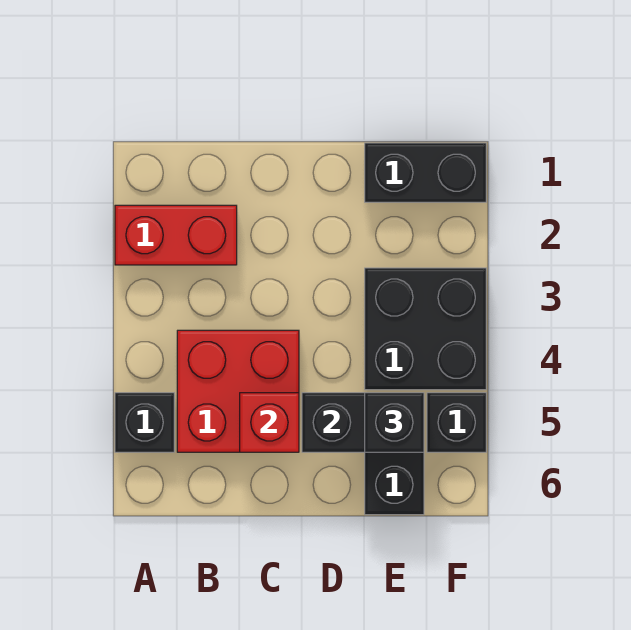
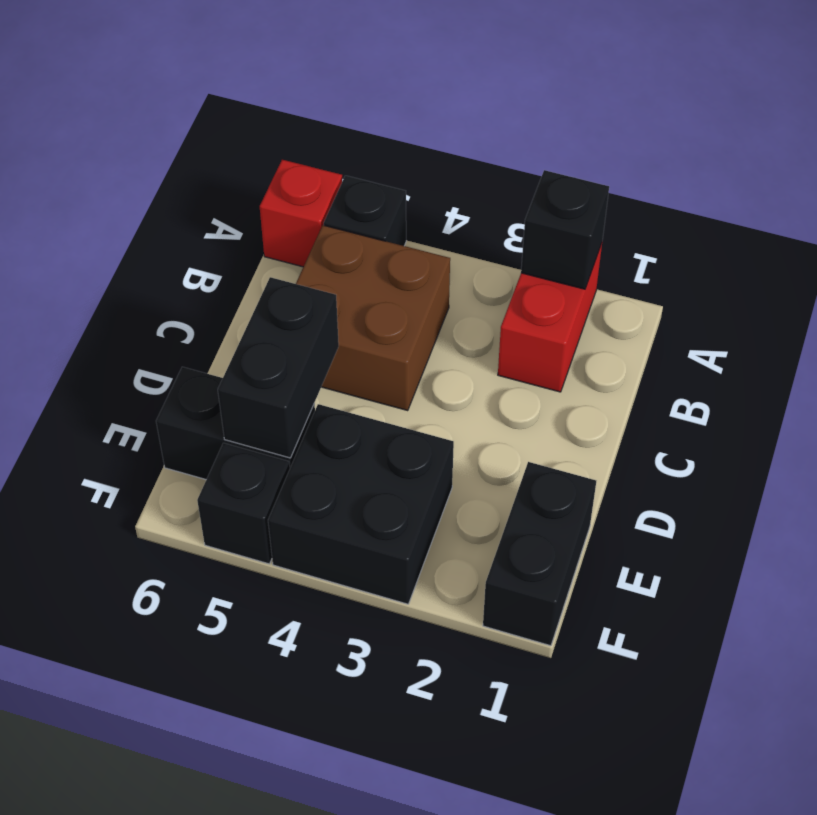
red brick B4:C5 level 1 -> brown brick B4:C5 level 1
red brick C5 level 2 -> red brick A6 level 1
black brick E5 level 3 -> black brick A2 level 2

